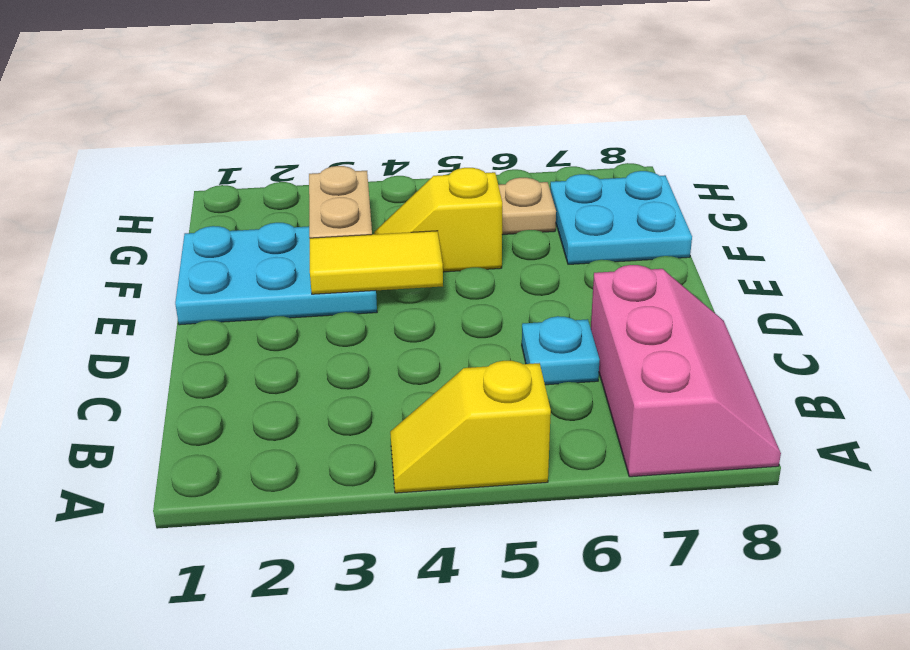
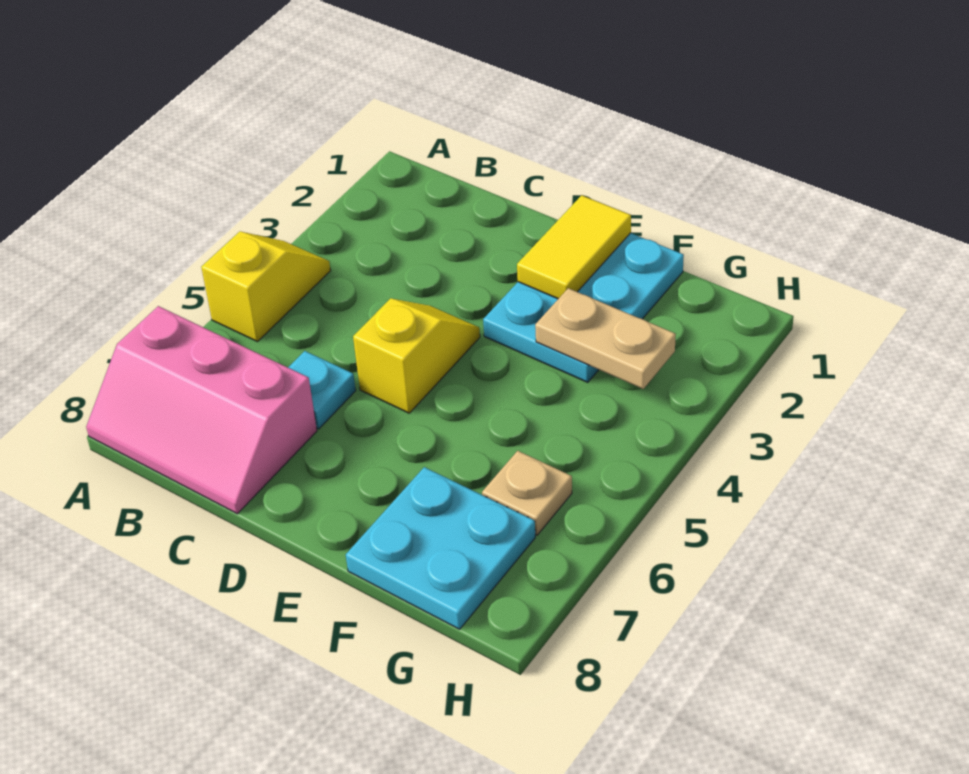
yellow tile E3:E4 level 2 -> yellow tile E1:E2 level 2
yellow slope F4:F5 level 1 top 5 -> yellow slope D4:D5 level 1 top 5

